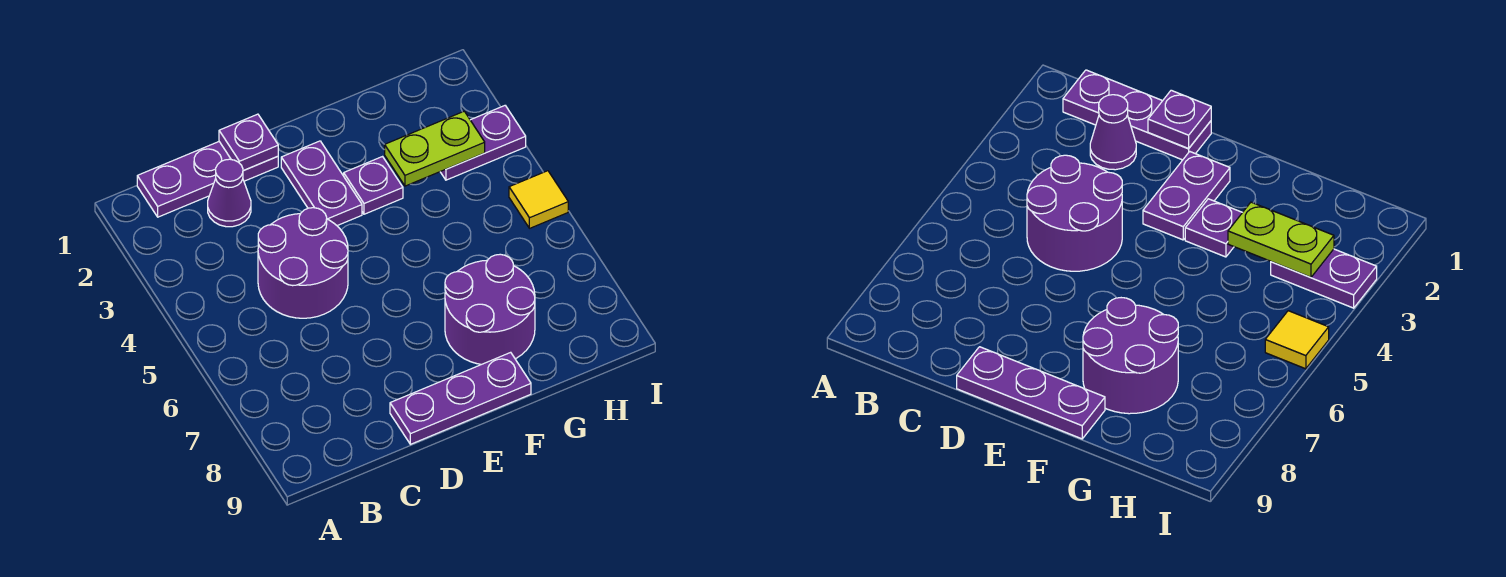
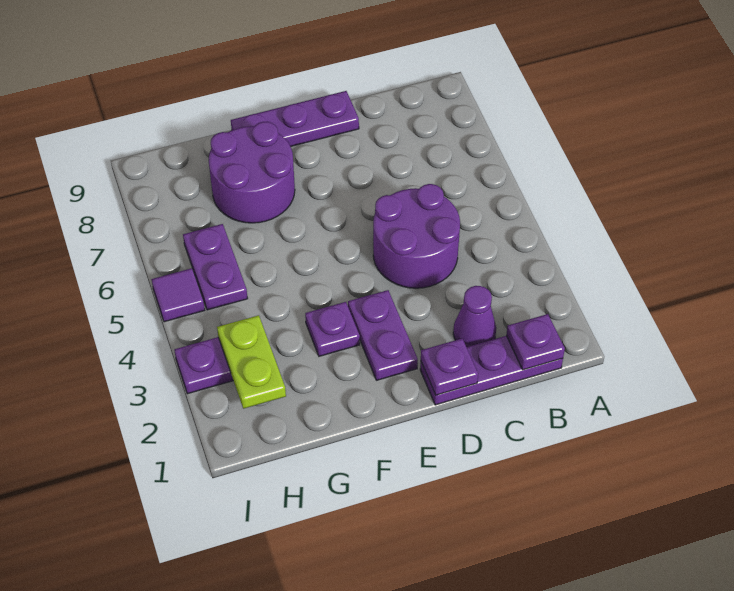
none -> purple plate B1 level 2
lime plate G3:H3 level 2 -> lime plate H2:H3 level 2
none -> purple plate H5:H6 level 1
yellow tile I5 level 1 -> purple tile I5 level 1

